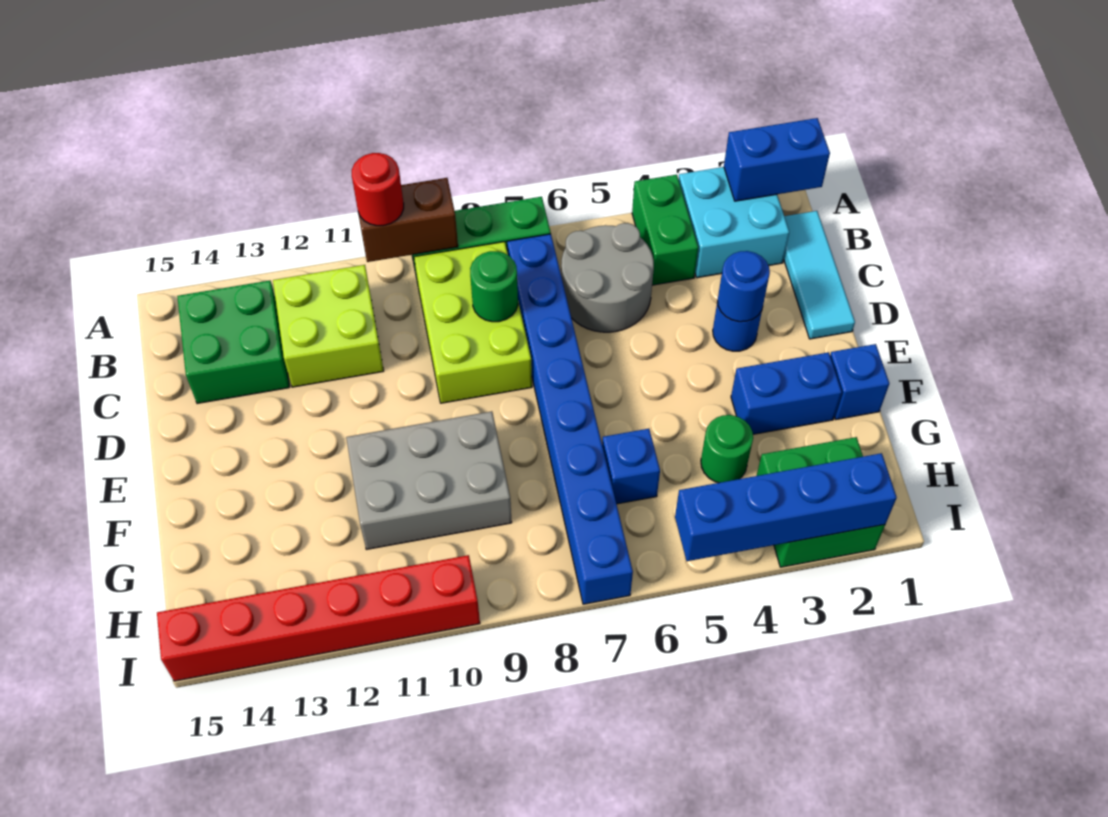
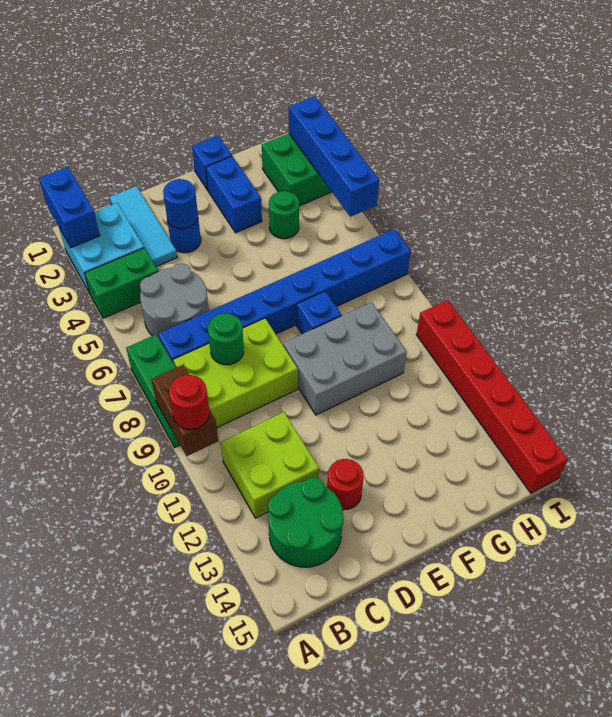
cyan tile B1:D1 level 1 -> cyan tile C1:C3 level 1
green brick B13:C14 level 1 -> green round brick B13:C14 level 1
none -> red round brick D13 level 1
grey brick F9:G11 level 1 -> grey brick E9:G10 level 1
blue brick G6 level 1 -> blue brick F8 level 1

